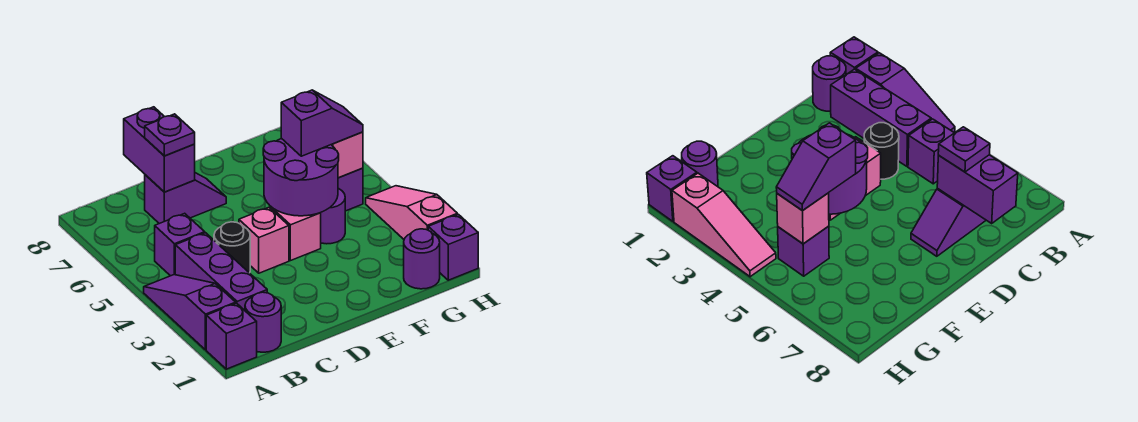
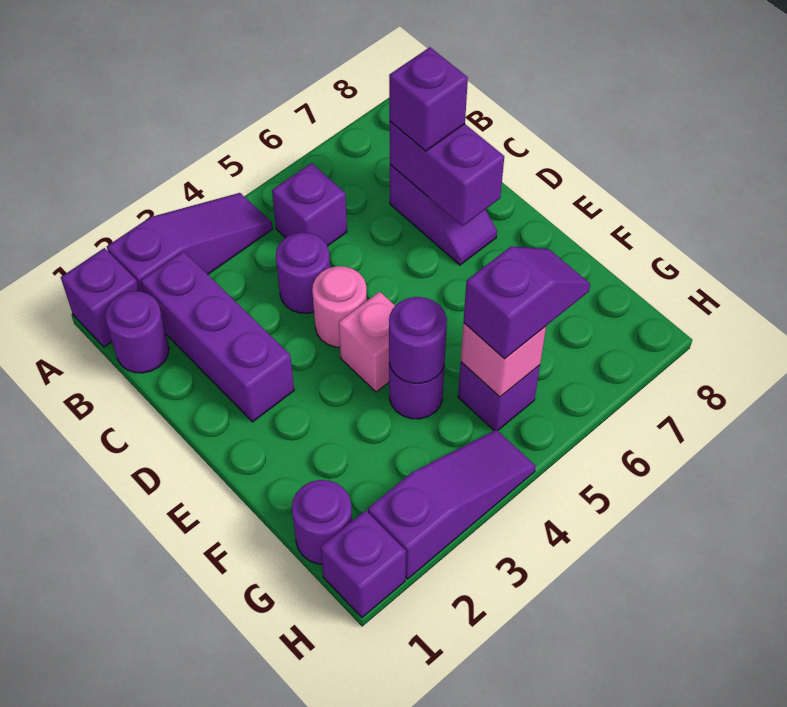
purple brick B2:B4 level 1 -> purple brick B2:D2 level 1
black round brick C4 level 1 -> purple round brick C4 level 1
purple brick C7:C8 level 2 -> purple brick C7:D7 level 2
purple plate C7 level 3 -> purple brick C7 level 3
pink brick D4 level 1 -> pink round brick D4 level 1
purple round brick E4:F5 level 2 -> purple round brick F4 level 2
purple slope F5:G5 level 3 top F -> purple slope G5:G6 level 3 top 5
pink slope H2:H4 level 1 top 2 -> purple slope H2:H4 level 1 top 2

